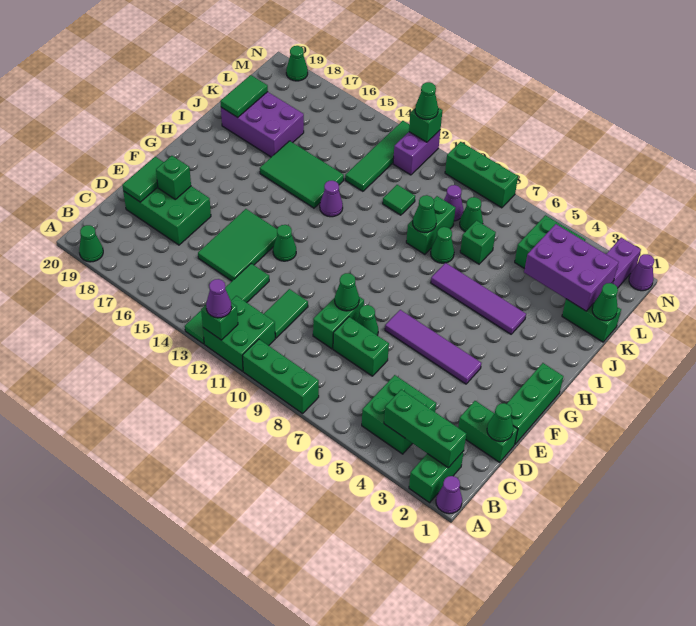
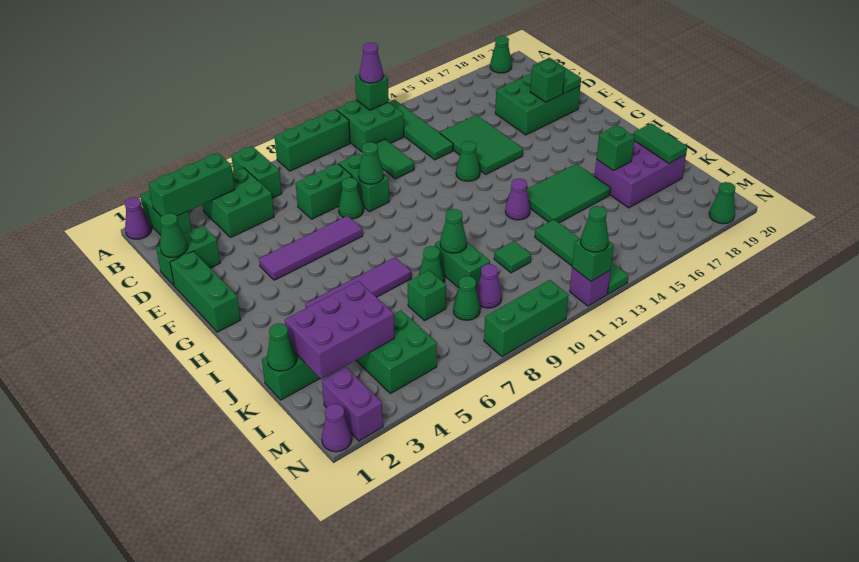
none -> green brick A6:B6 level 1
none -> green brick J17 level 2
purple brick M12:N12 level 1 -> purple brick N12 level 1

